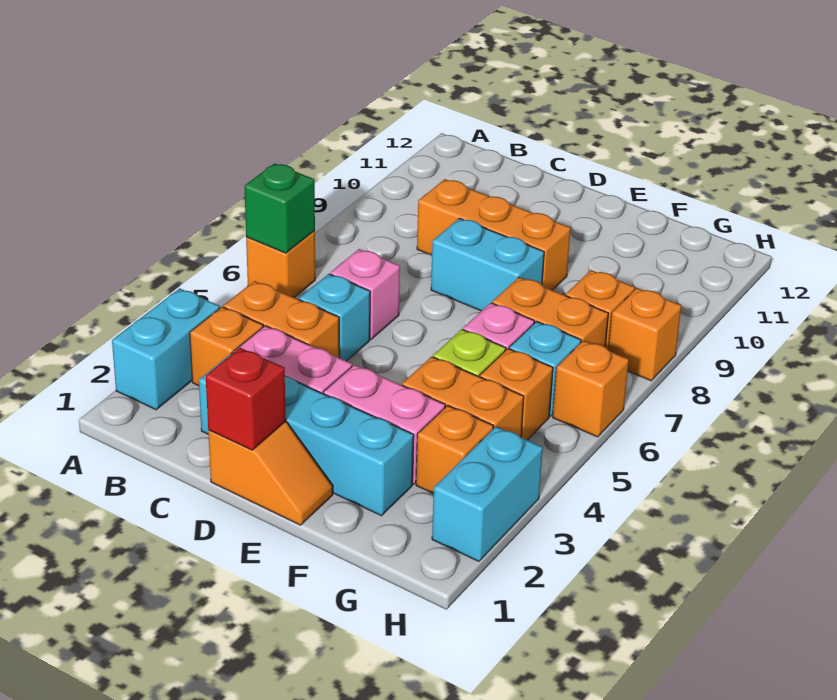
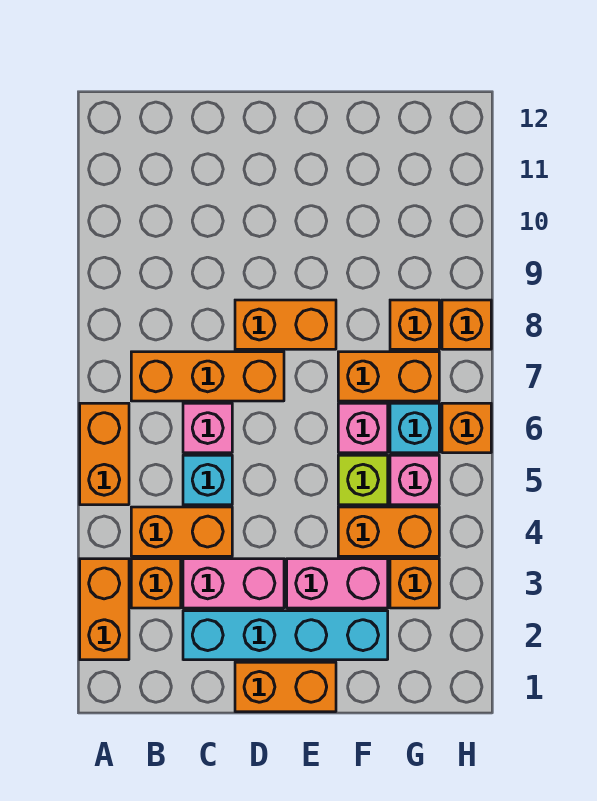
cyan brick A2:A3 level 1 -> orange brick A2:A3 level 1
orange brick A6 level 1 -> orange brick A5:A6 level 1
green brick A6 level 2 -> none
orange brick C9:E9 level 1 -> orange brick B7:D7 level 1
orange slope D1:E1 level 1 top D -> orange brick D1:E1 level 1
red brick D1 level 2 -> none
cyan brick D8:E8 level 1 -> orange brick D8:E8 level 1
orange brick G5 level 1 -> pink brick G5 level 1
cyan brick H2:H3 level 1 -> none

